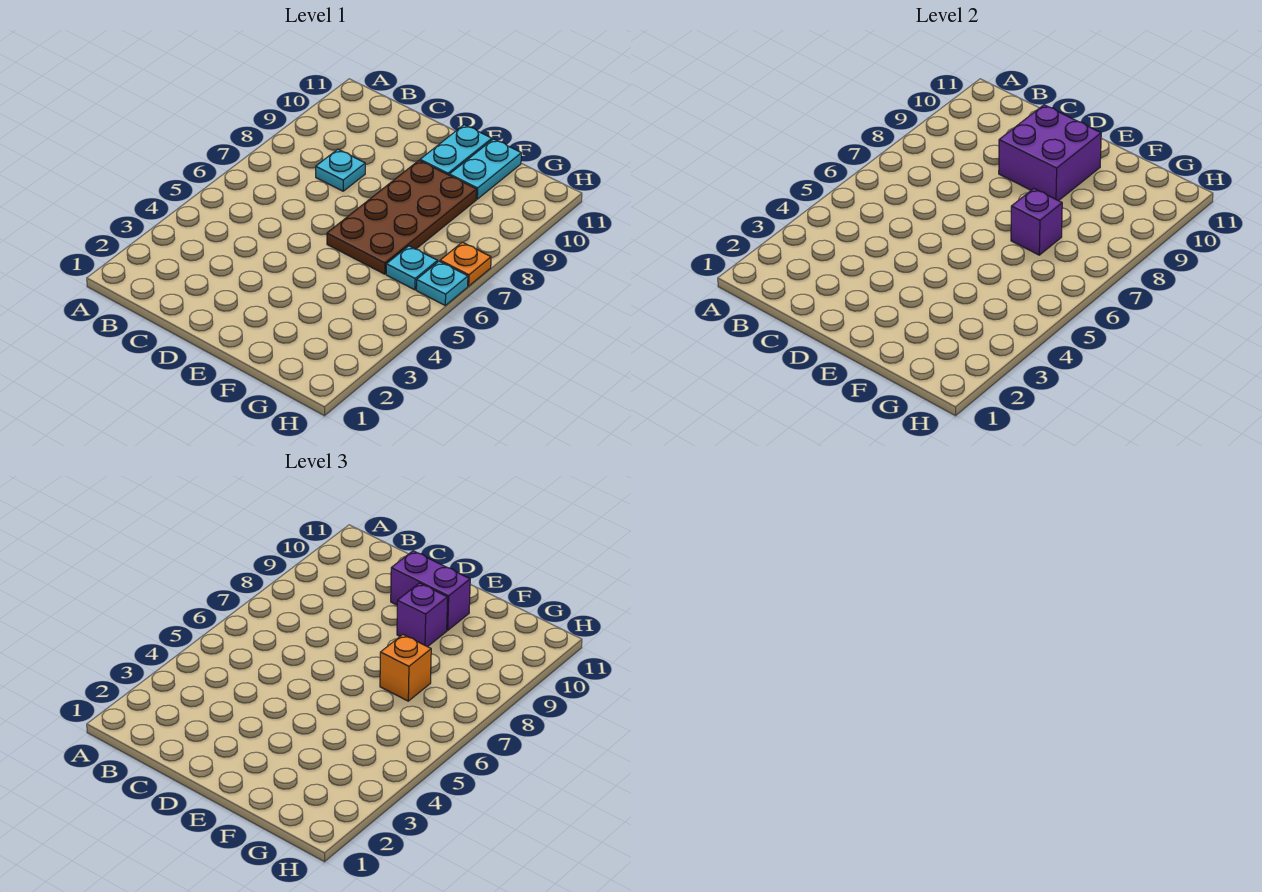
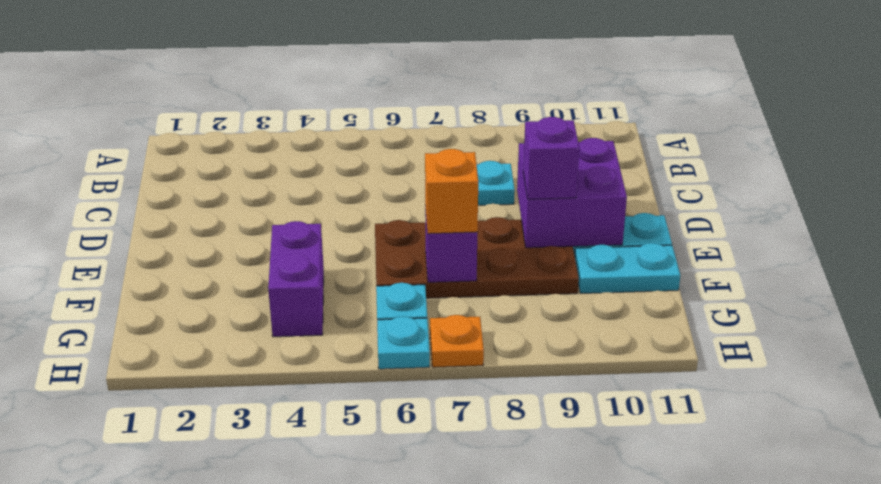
purple brick D10:E10 level 3 -> purple brick F4:G4 level 1

